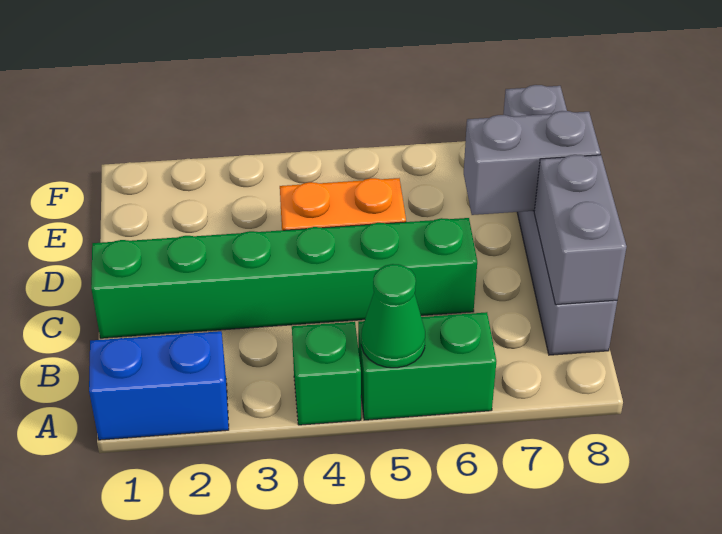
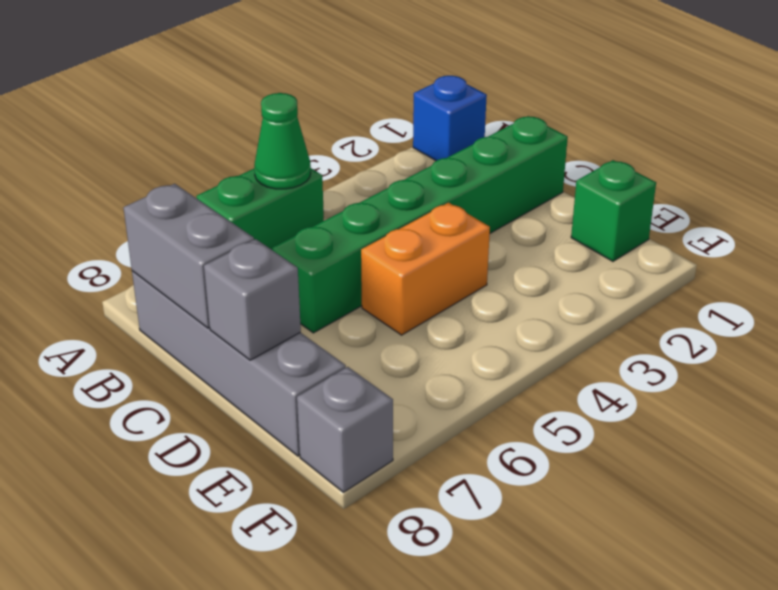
blue brick A1:A2 level 1 -> blue brick A1 level 1
green brick A4 level 1 -> green brick E1 level 1
grey brick D7:D8 level 2 -> grey brick D8 level 2

